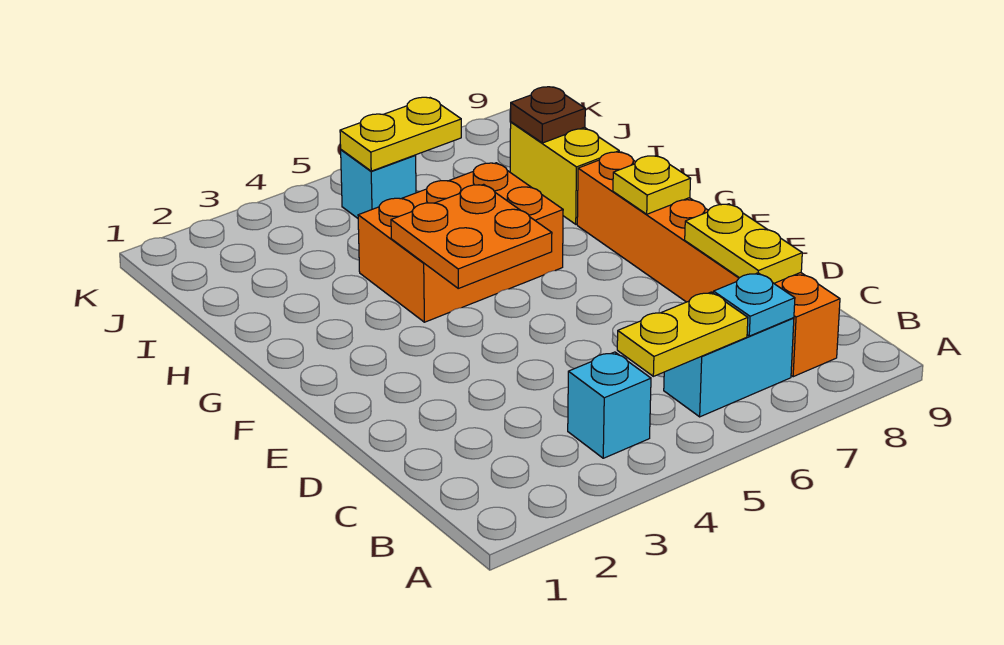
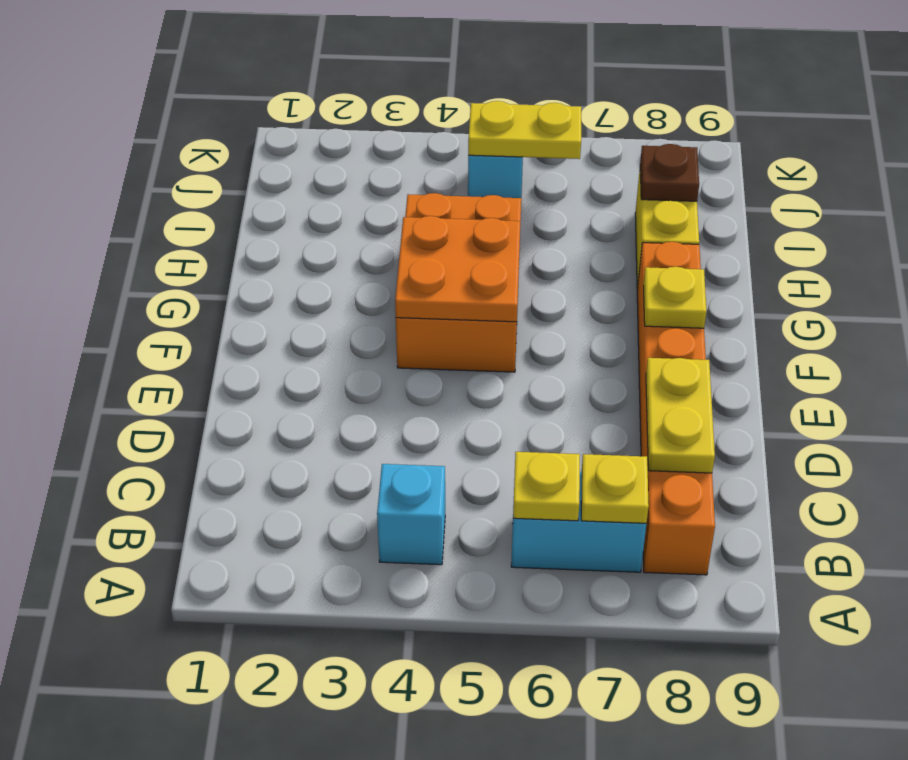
yellow plate B5:B6 level 2 -> yellow plate B6 level 2
cyan plate B7 level 2 -> yellow plate B7 level 2
orange brick G4:H6 level 1 -> orange brick F4:H5 level 1

